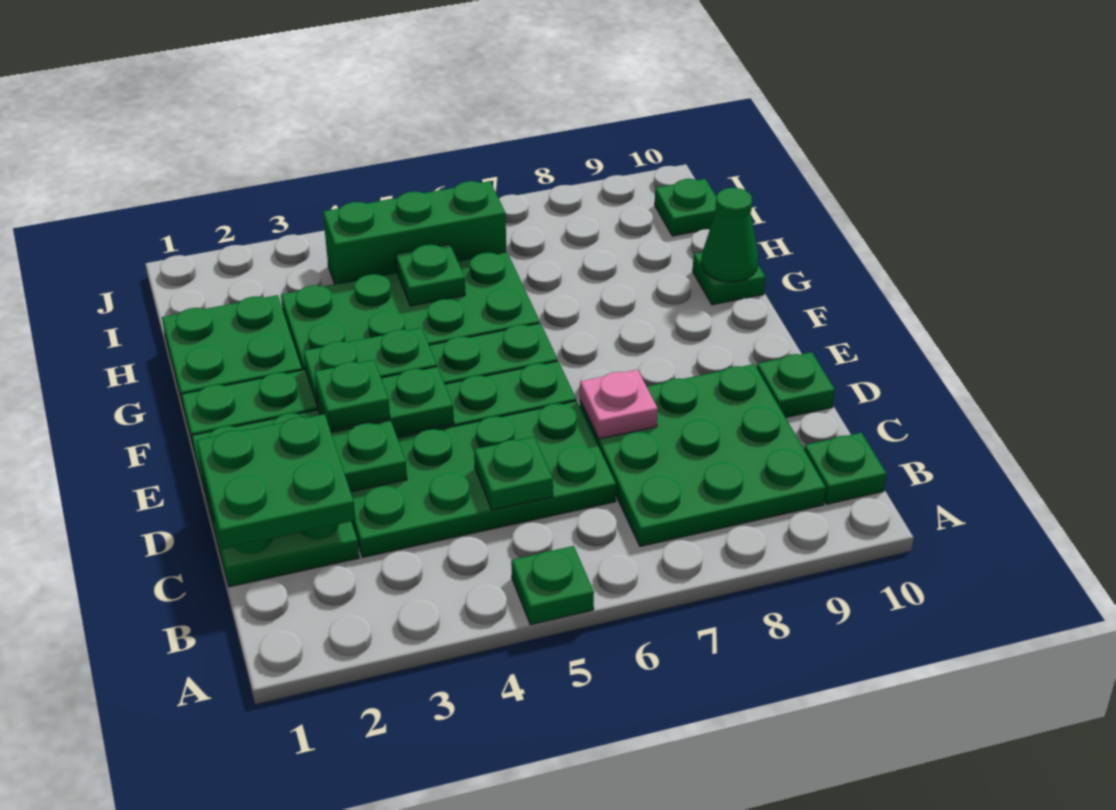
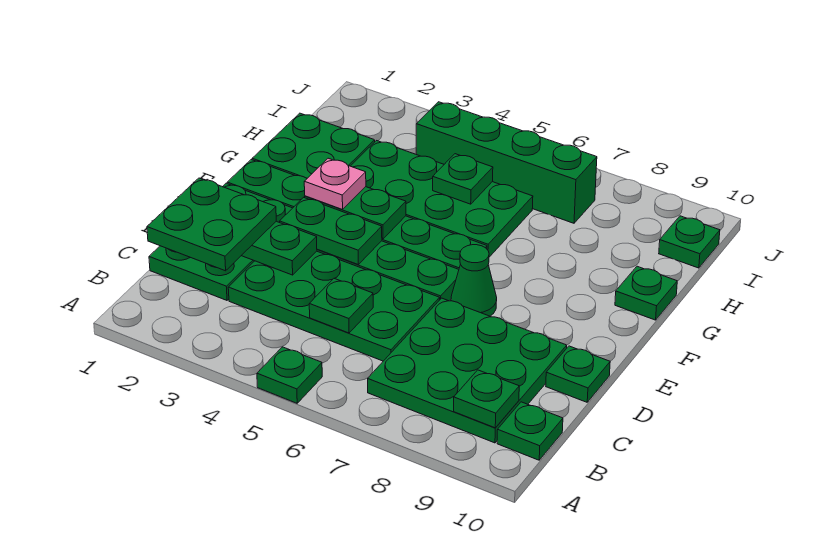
pink plate D7 level 2 -> pink plate F3 level 3
green plate E3 level 3 -> green plate B9 level 2
green cone G10 level 2 -> green cone E7 level 1
green brick I4:I6 level 1 -> green brick I4:I7 level 1

